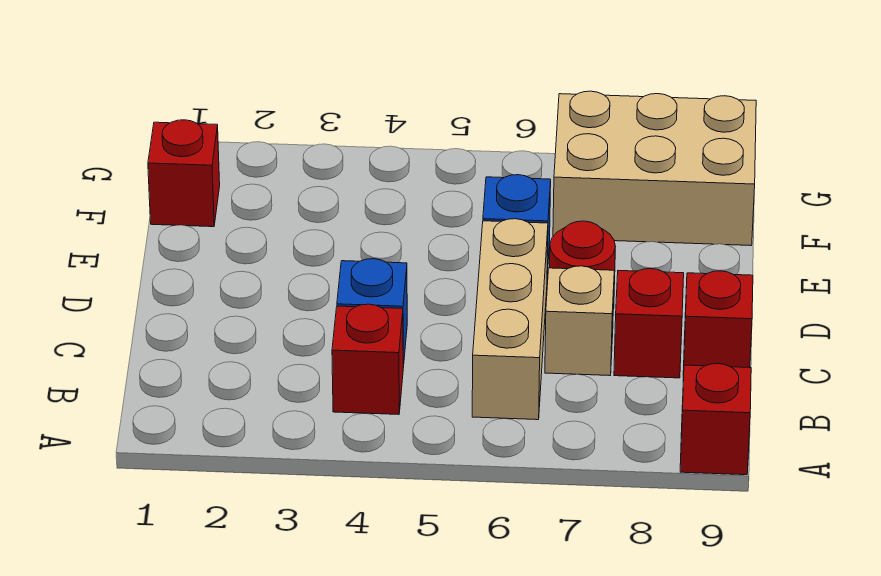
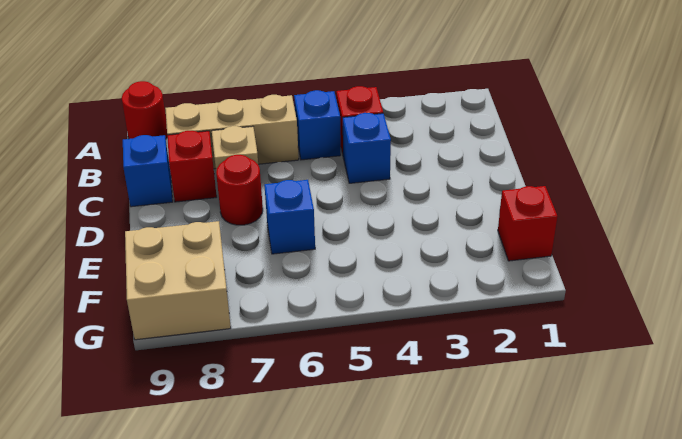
red brick A9 level 1 -> red round brick A9 level 1
none -> blue brick B5 level 1
tan brick B6:D6 level 1 -> tan brick B6:B8 level 1
red brick C9 level 1 -> blue brick C9 level 1
tan brick F7:G9 level 1 -> tan brick F8:G9 level 1

